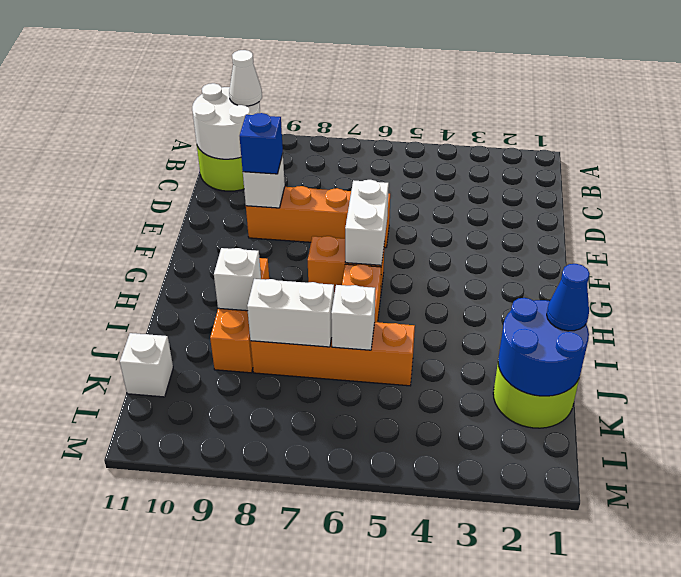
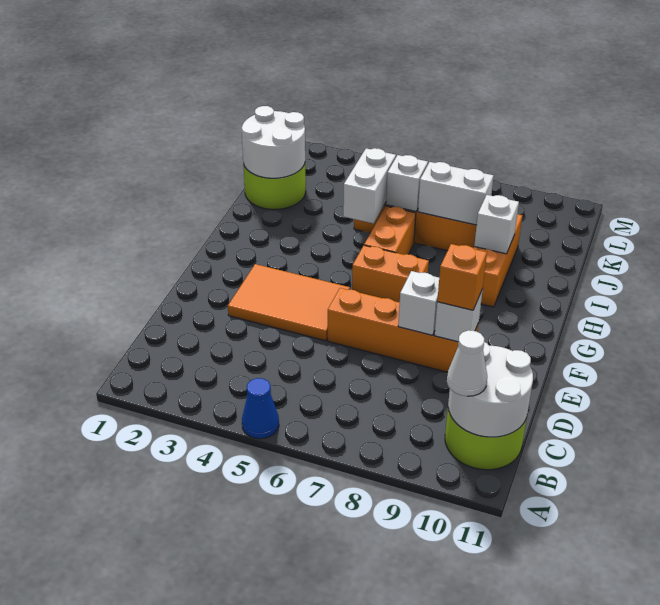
none -> orange tile E3:F5 level 1
blue brick E9 level 3 -> orange brick E9 level 3
white brick F6:G6 level 2 -> white brick I5:J5 level 2
blue round brick J1:K2 level 2 -> white round brick J1:K2 level 2
blue cone J1 level 3 -> blue cone A5 level 1
white brick K11 level 1 -> white brick E8 level 2

